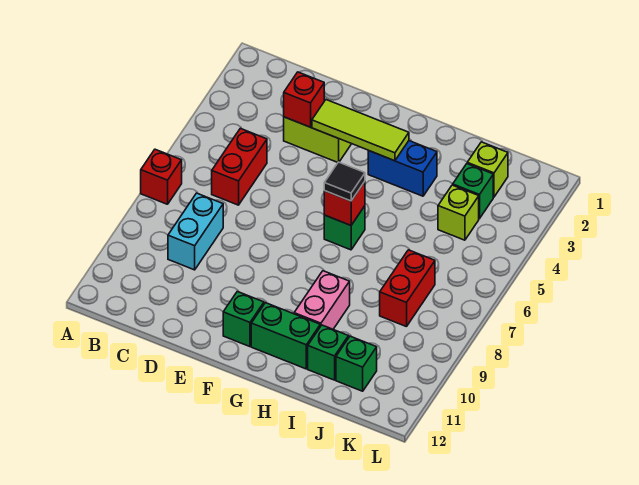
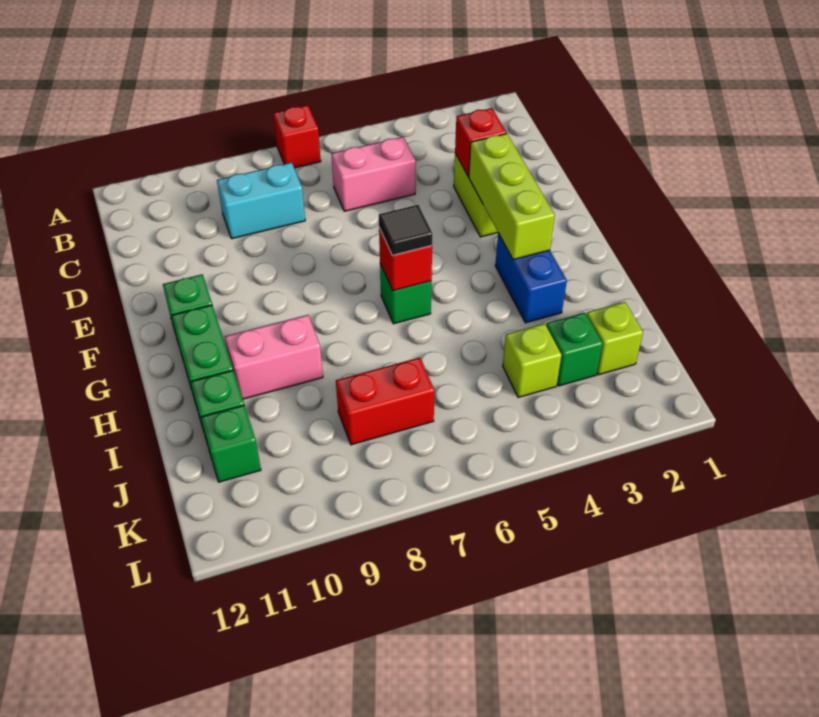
red brick C5:C6 level 1 -> pink brick C5:C6 level 1
lime tile E3:G3 level 2 -> lime brick E3:G3 level 2

